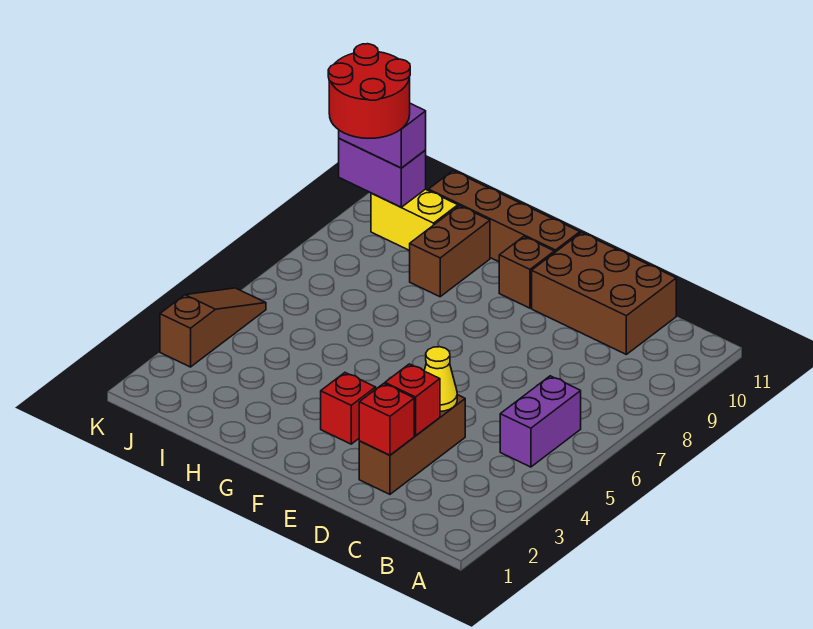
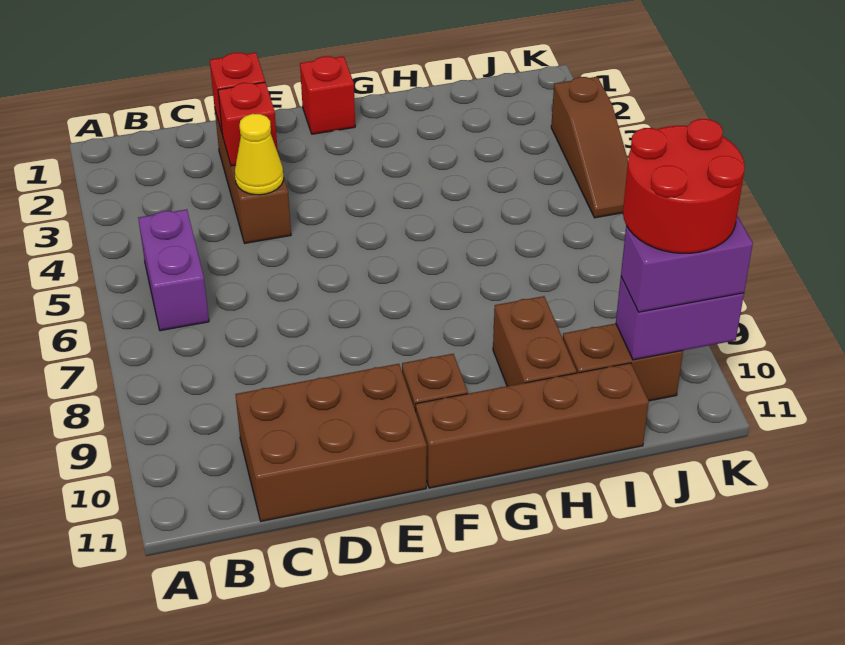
red brick F3 level 1 -> red brick F1 level 1
yellow brick I10:J10 level 1 -> brown brick I10:J10 level 1

